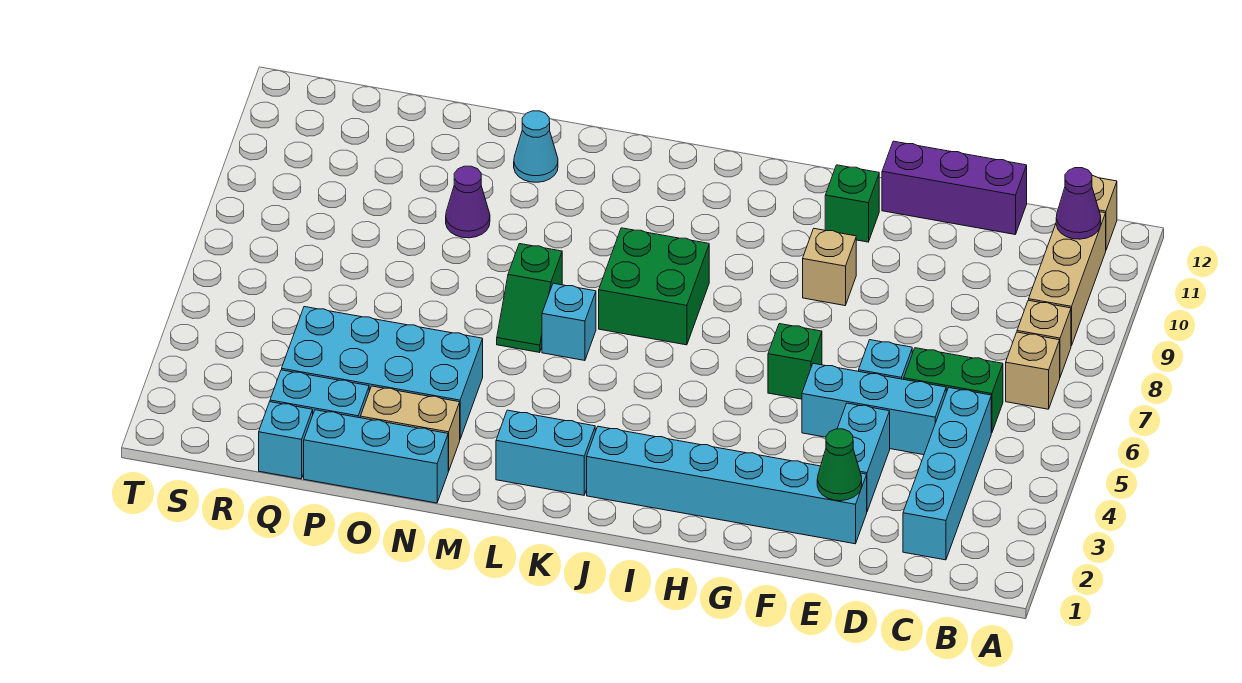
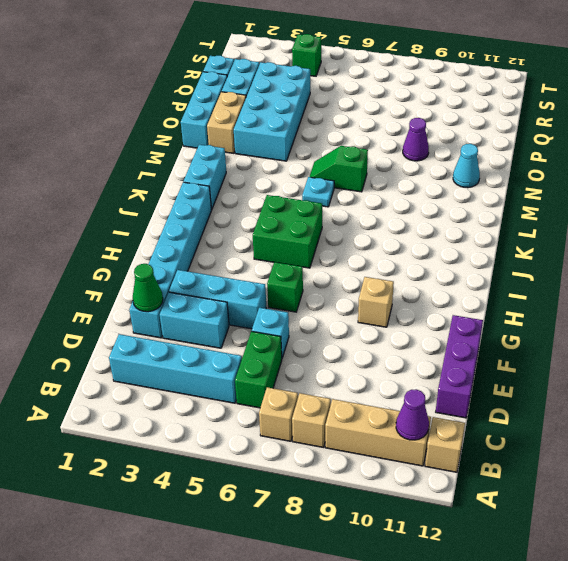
cyan brick D5:F5 level 1 -> cyan brick F3:F5 level 1
green brick G11 level 1 -> green brick S4 level 1
green brick J7:K8 level 1 -> green brick I5:J6 level 1
cyan brick L6 level 1 -> cyan plate L6 level 1

